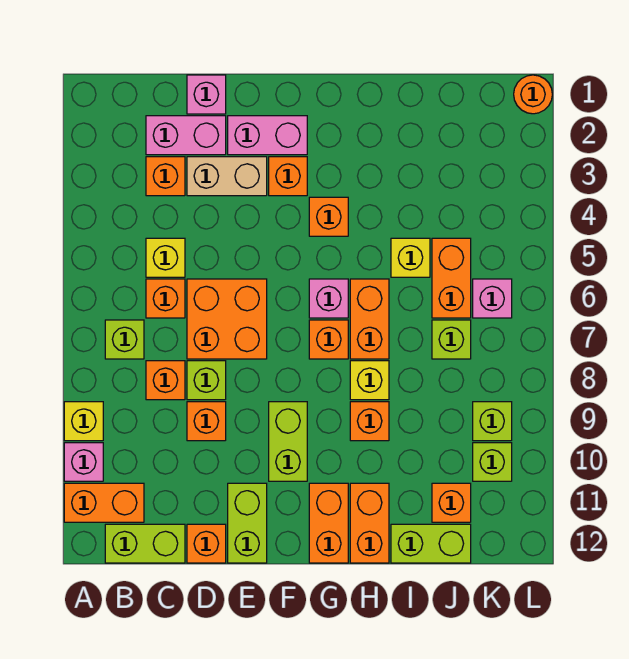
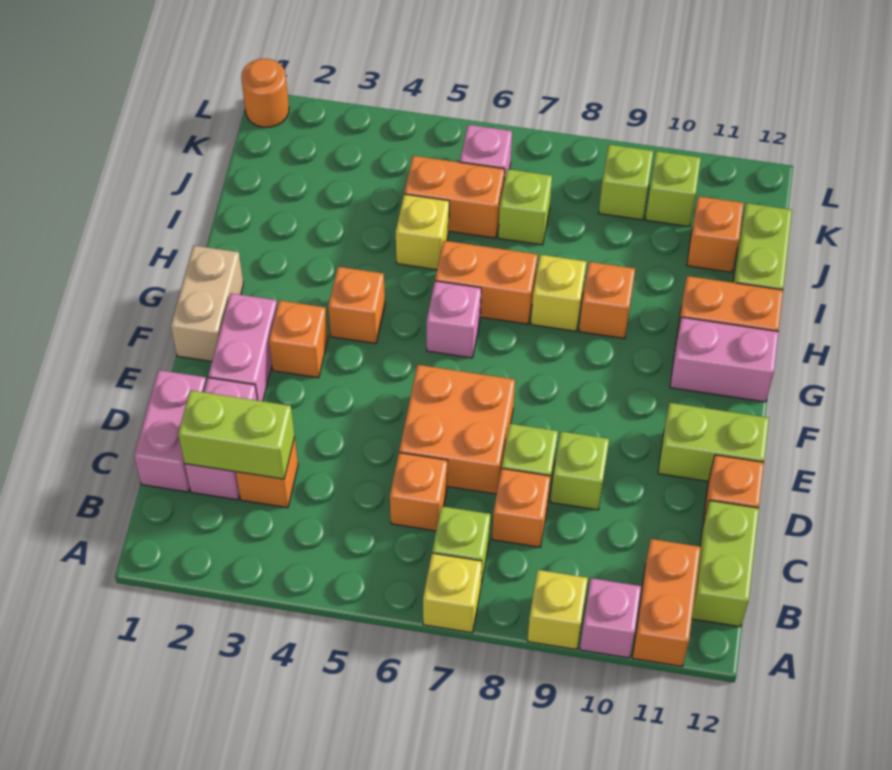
yellow brick C5 level 1 -> yellow brick A7 level 1
pink brick D1 level 1 -> pink brick C1:D1 level 1
tan brick D3:E3 level 1 -> tan brick F1:G1 level 1
orange brick D9 level 1 -> lime brick D9 level 1
lime brick F9:F10 level 1 -> lime brick C2:C3 level 2
orange brick G7 level 1 -> none
orange brick G11:G12 level 1 -> pink brick G11:G12 level 1

